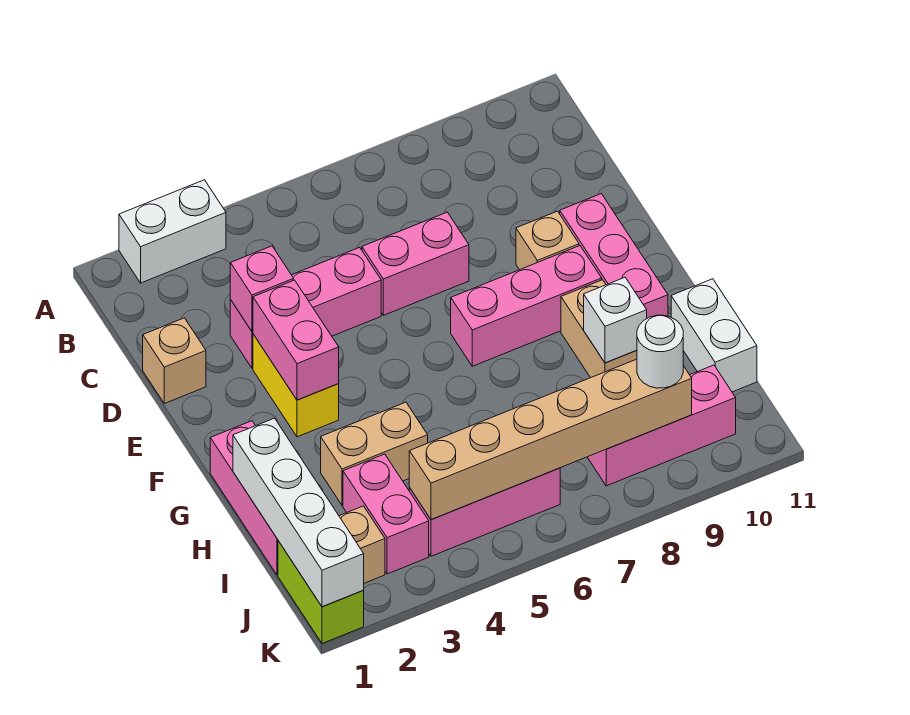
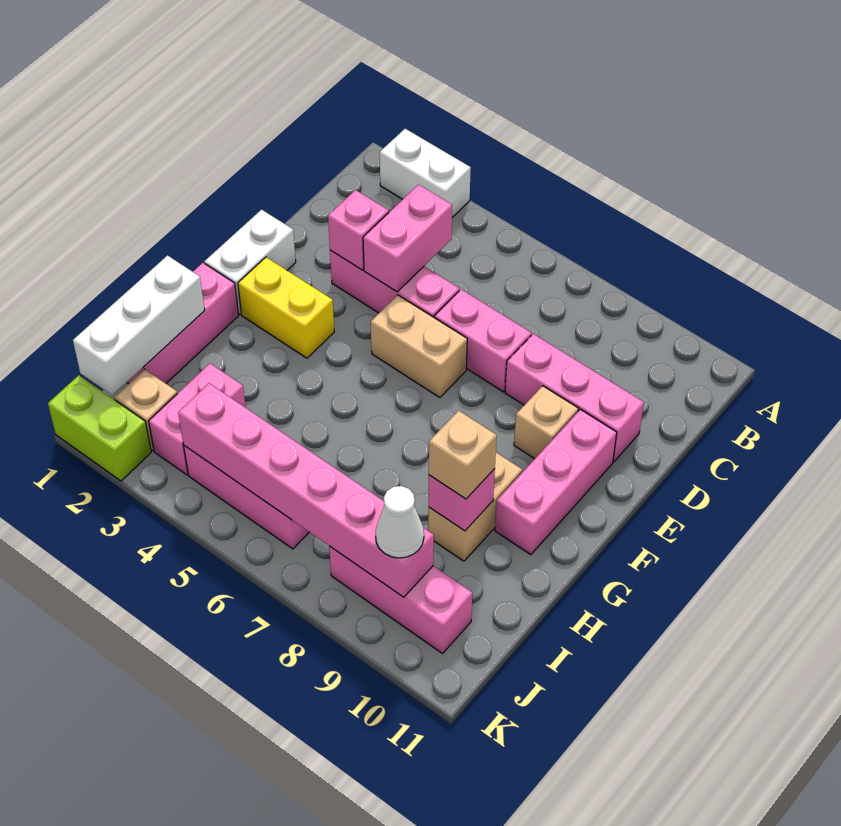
tan brick D1 level 1 -> tan brick H9 level 3
yellow brick E3:F3 level 1 -> yellow brick F2:F3 level 1
pink brick E3:F3 level 2 -> pink brick C4:D4 level 2
pink brick F7:F9 level 1 -> pink brick D8:D10 level 1
white brick H1:K1 level 2 -> white brick H1:J1 level 2
tan brick H3:H4 level 1 -> tan brick E5:E6 level 1
white brick H9 level 2 -> pink brick H9 level 2
white brick H11:I11 level 1 -> white brick E1:F1 level 1
lime brick J1:K1 level 1 -> lime brick K1:K2 level 1
tan brick J4:J9 level 2 -> pink brick J4:J9 level 2
white round brick J9 level 3 -> white cone J9 level 3

